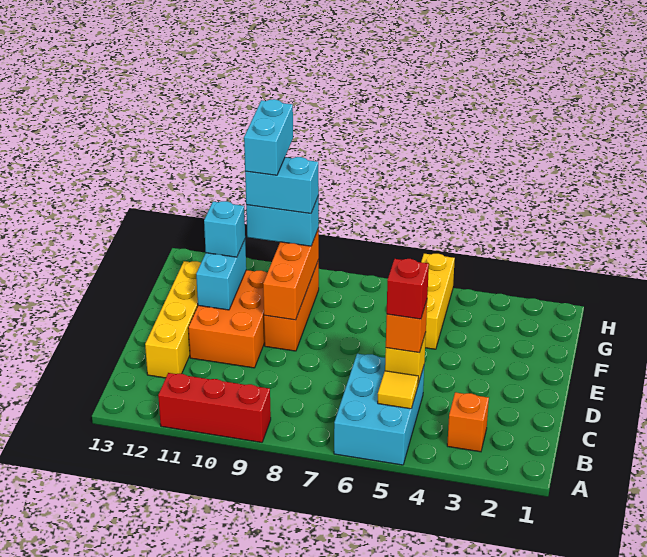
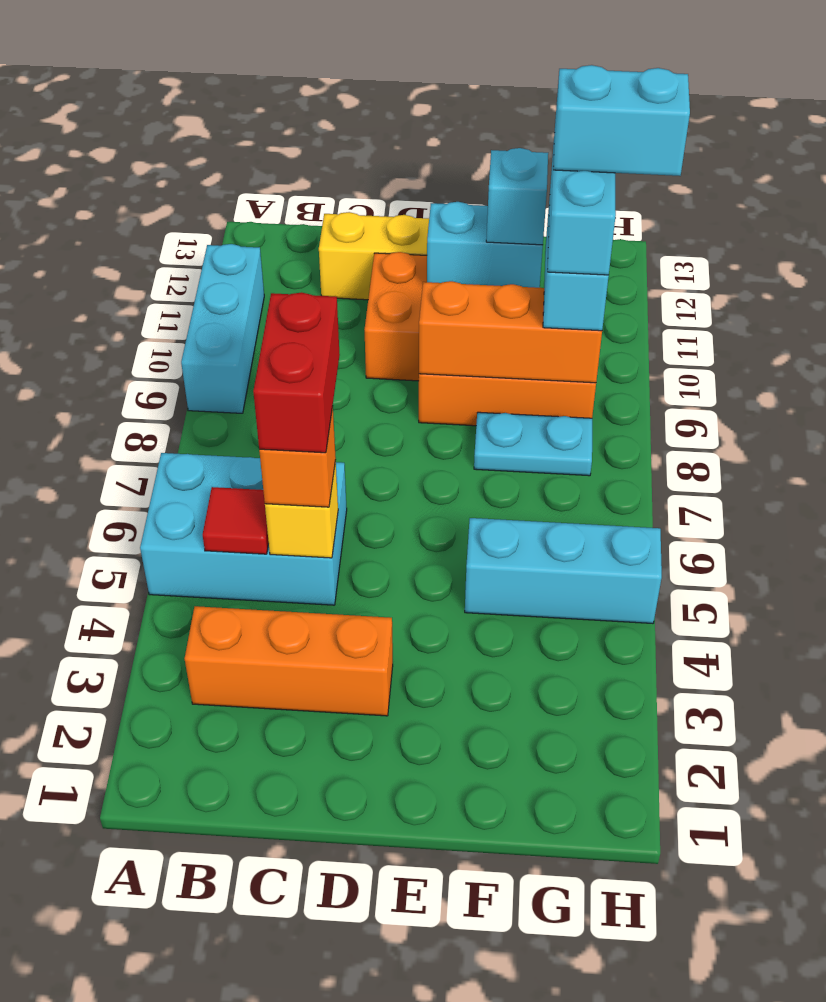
red brick A9:A11 level 1 -> cyan brick A9:A11 level 1
orange brick B3 level 1 -> orange brick B3:D3 level 1
yellow tile B5 level 2 -> red tile B5 level 2
red brick C5 level 4 -> red brick C5:C6 level 4
yellow brick F5:H5 level 1 -> cyan brick F5:H5 level 1
none -> cyan plate F8:G8 level 1

